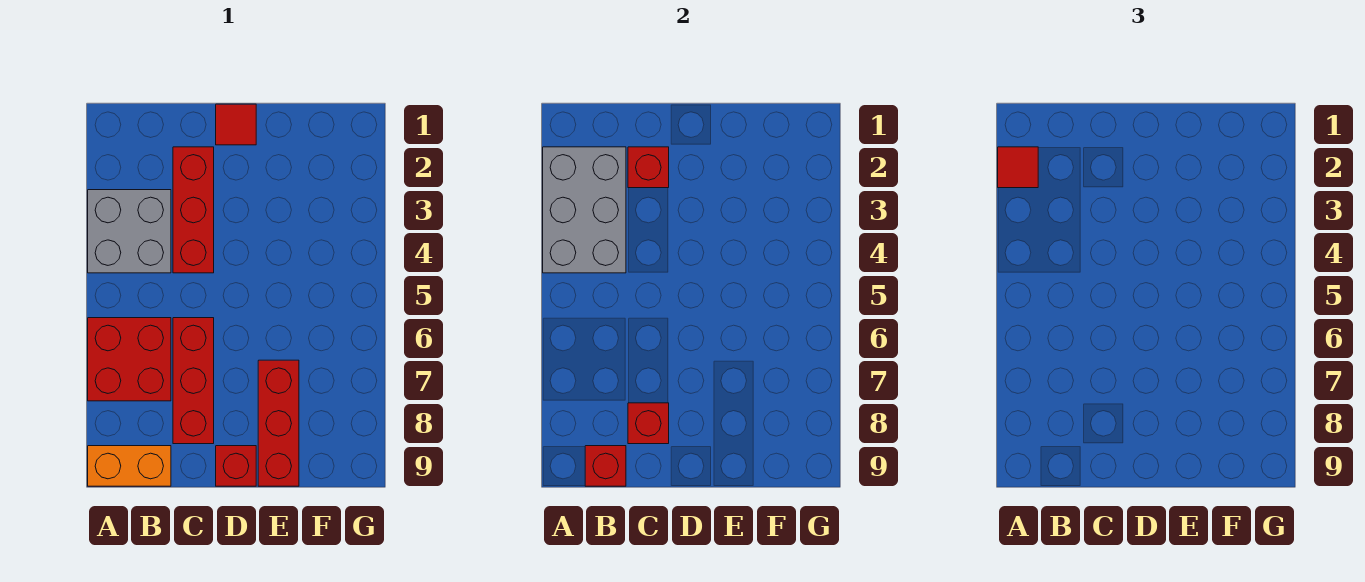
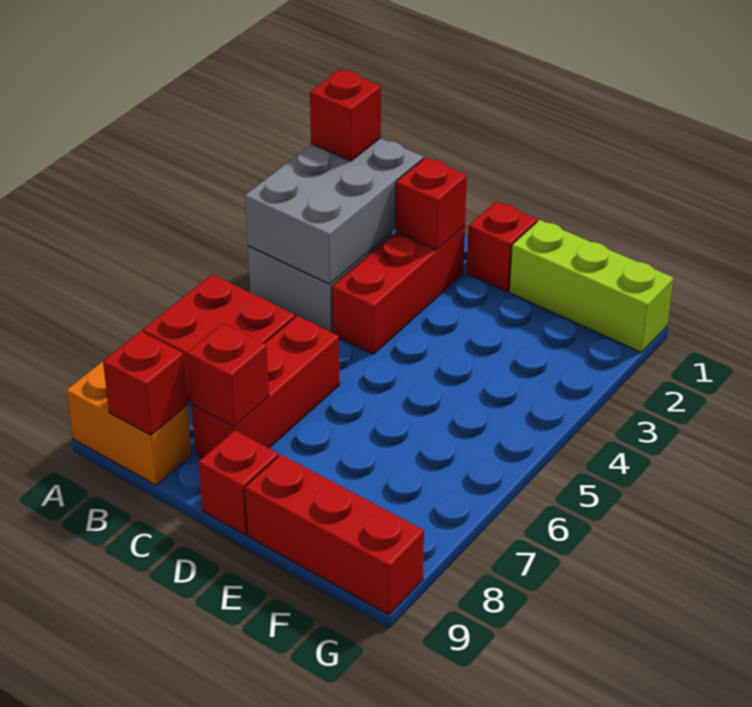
red tile A2 level 3 -> red brick A2 level 3
red tile D1 level 1 -> red brick D1 level 1
none -> lime brick E1:G1 level 1
red brick E7:E9 level 1 -> red brick E9:G9 level 1

